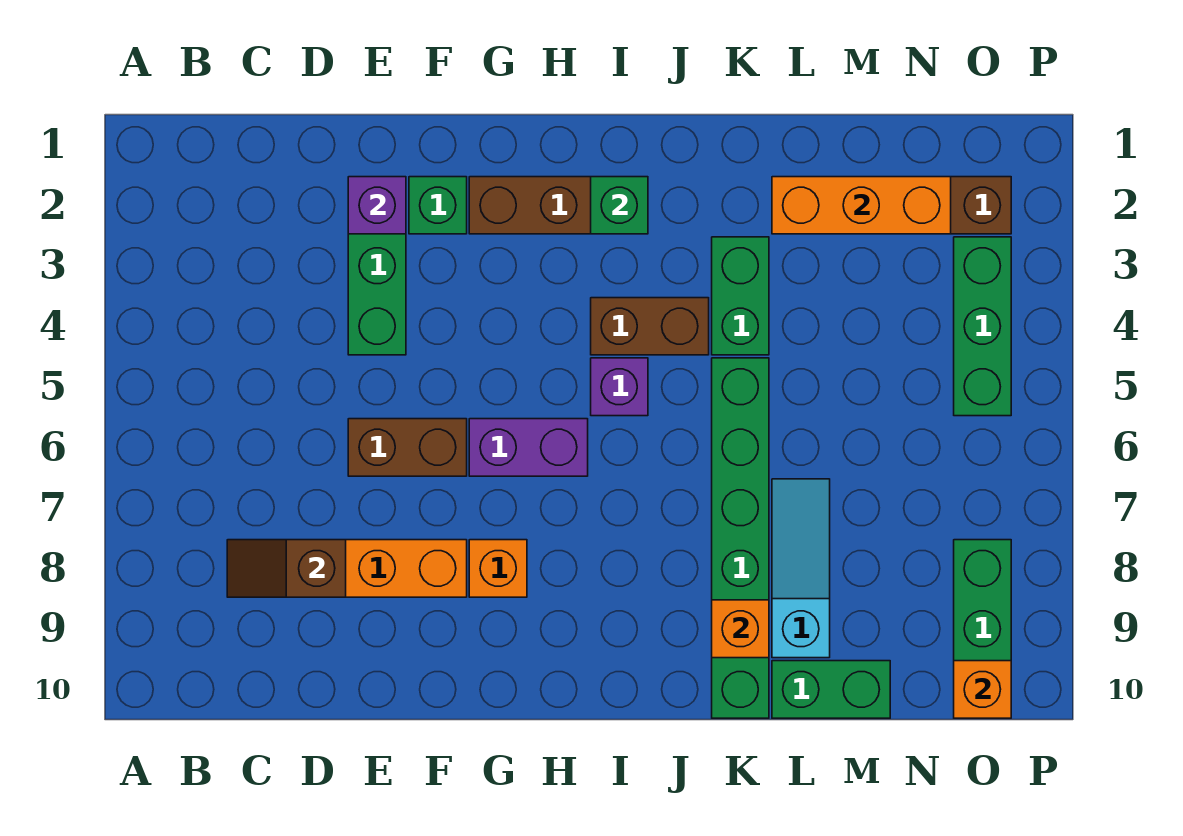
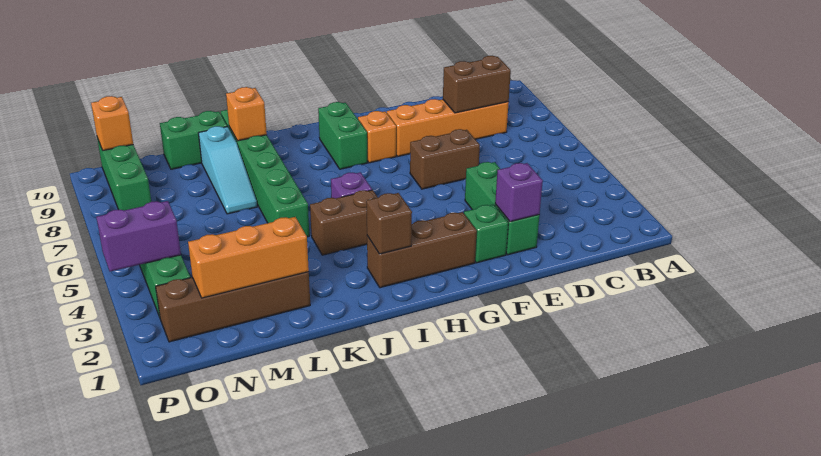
brown slope C8:D8 level 2 top D -> brown brick C8:D8 level 2
purple brick G6:H6 level 1 -> purple brick O4:P4 level 2
green brick I2 level 2 -> brown brick I2 level 2
green brick K3:K4 level 1 -> green brick H8:H9 level 1

